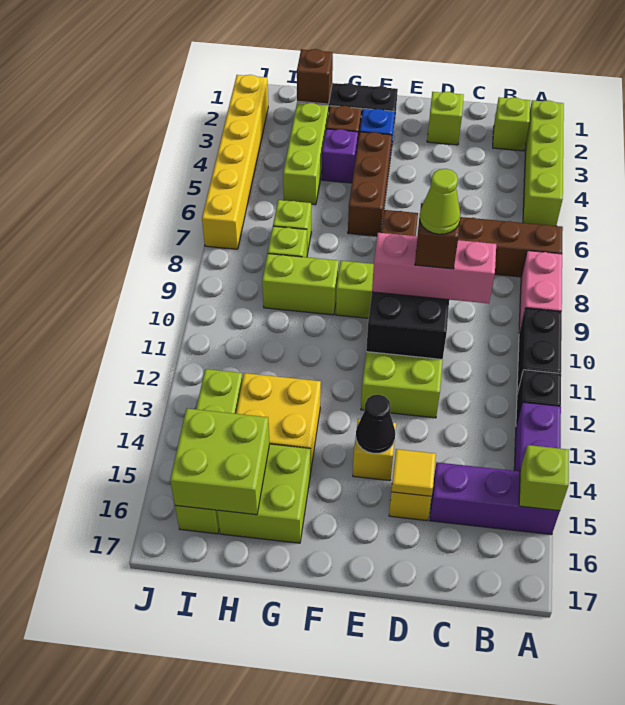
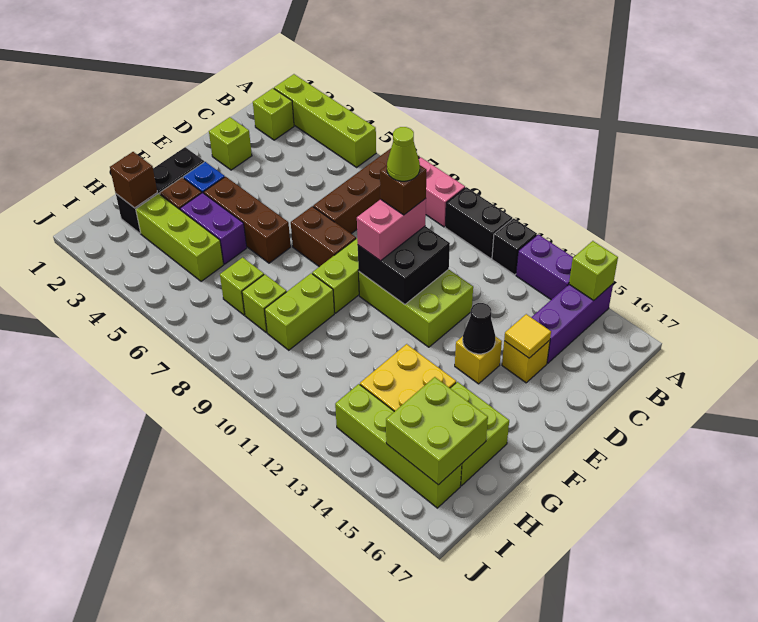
pink brick C10:E10 level 3 -> pink brick D10:E10 level 3
purple brick G4 level 1 -> purple brick G4:G5 level 1
yellow brick J2:J7 level 1 -> none

